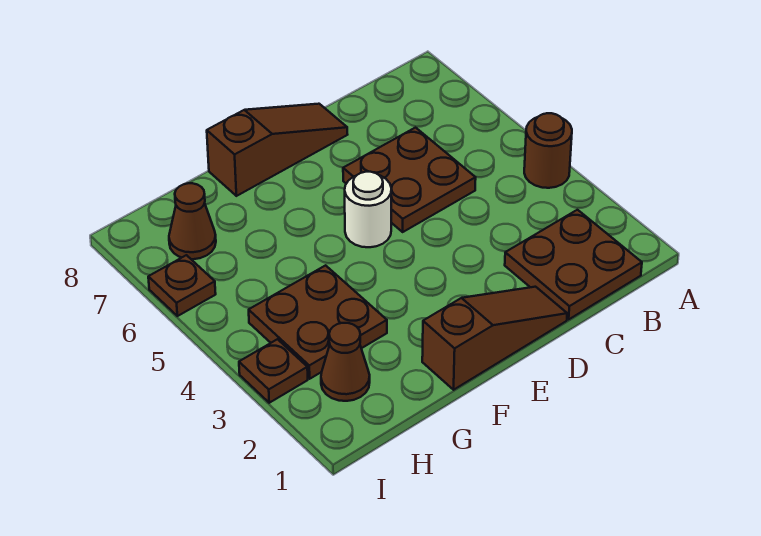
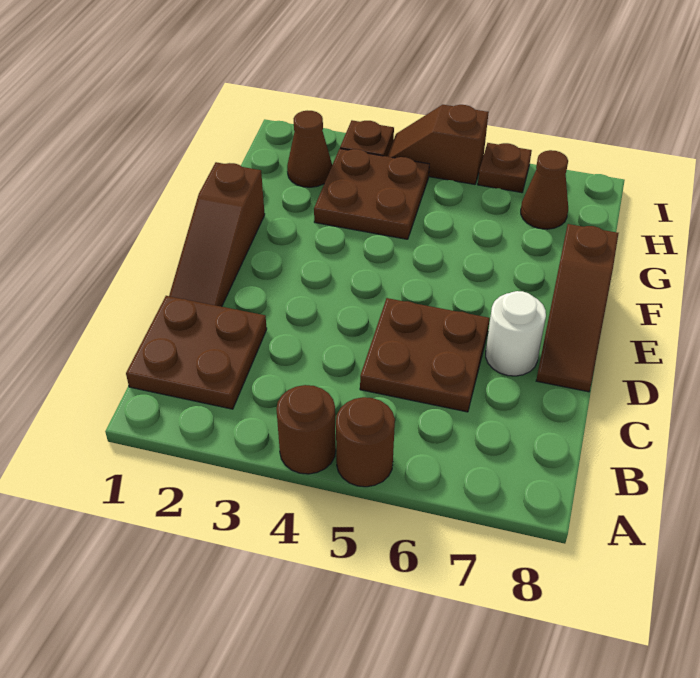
none -> brown round brick A5 level 1
white round brick E5 level 1 -> white round brick D7 level 1
none -> brown slope I4:I5 level 1 top 5

